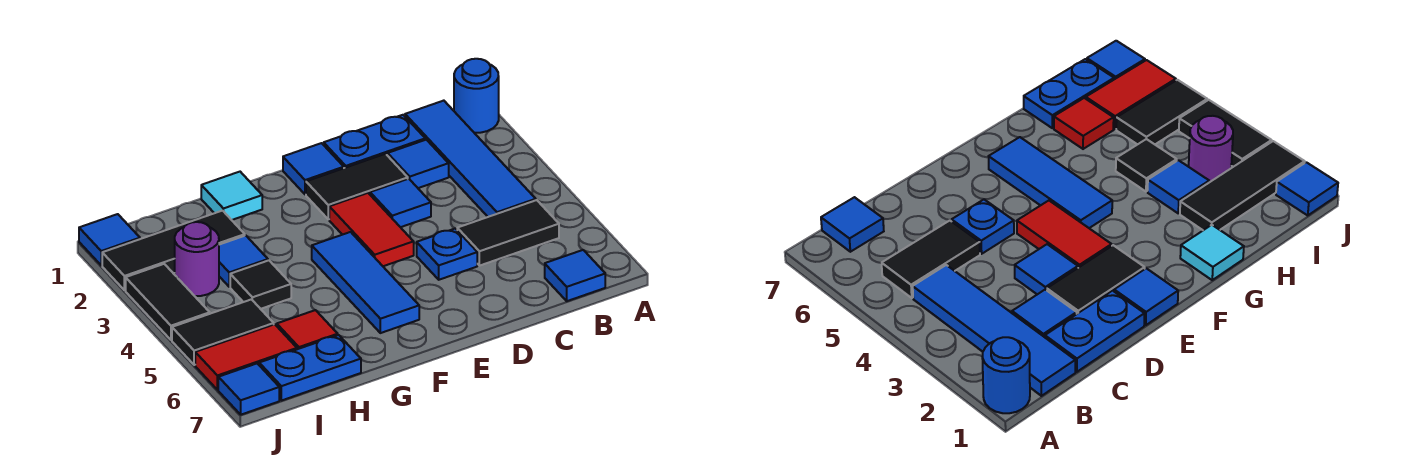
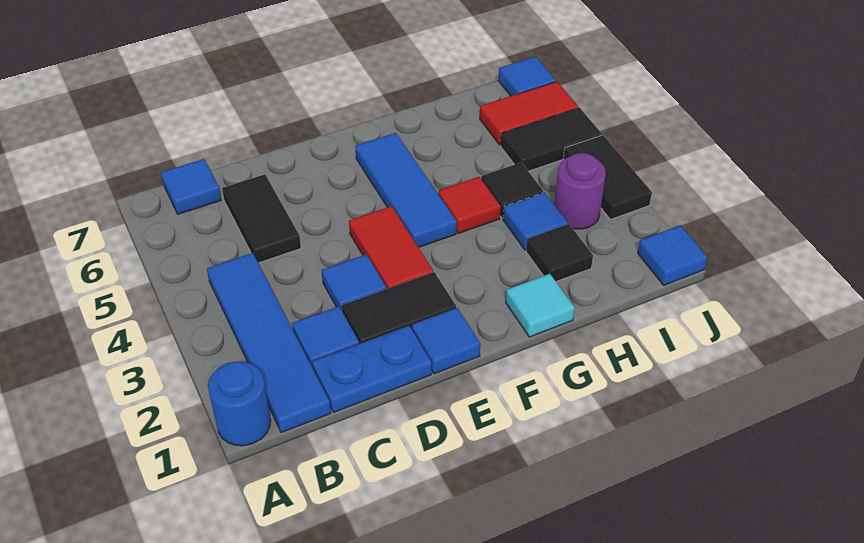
black tile B5:C5 level 1 -> black tile C5:C6 level 1
blue plate D5 level 1 -> none
black tile H2:J2 level 1 -> black tile H2 level 1
red tile H6 level 1 -> red tile G4 level 1
blue plate H7:I7 level 1 -> none

